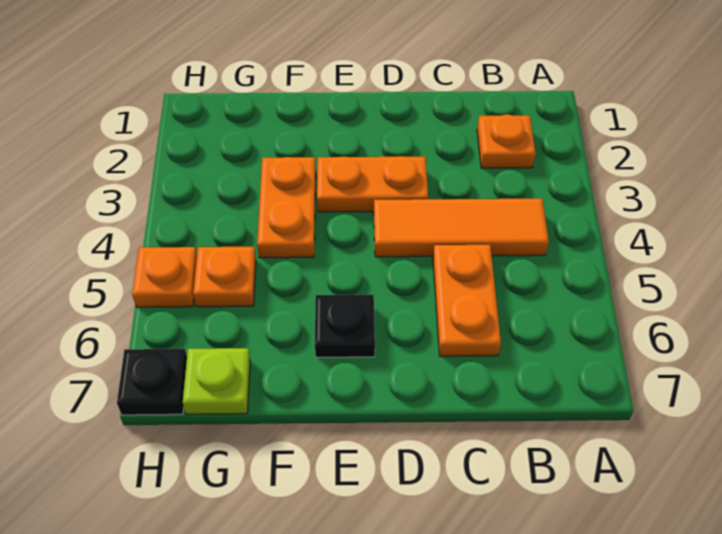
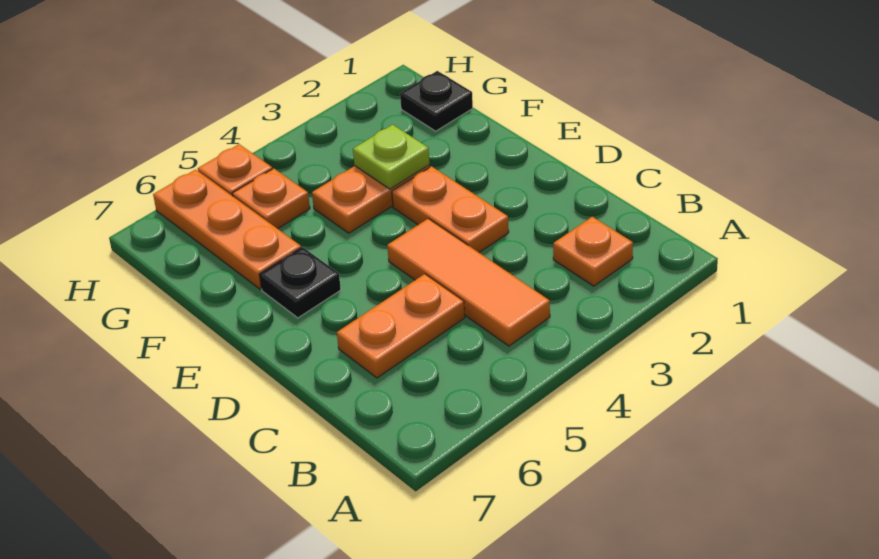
none -> orange plate F6:H6 level 1
lime plate G7 level 1 -> lime plate F3 level 2
black plate H7 level 1 -> black plate G1 level 1

